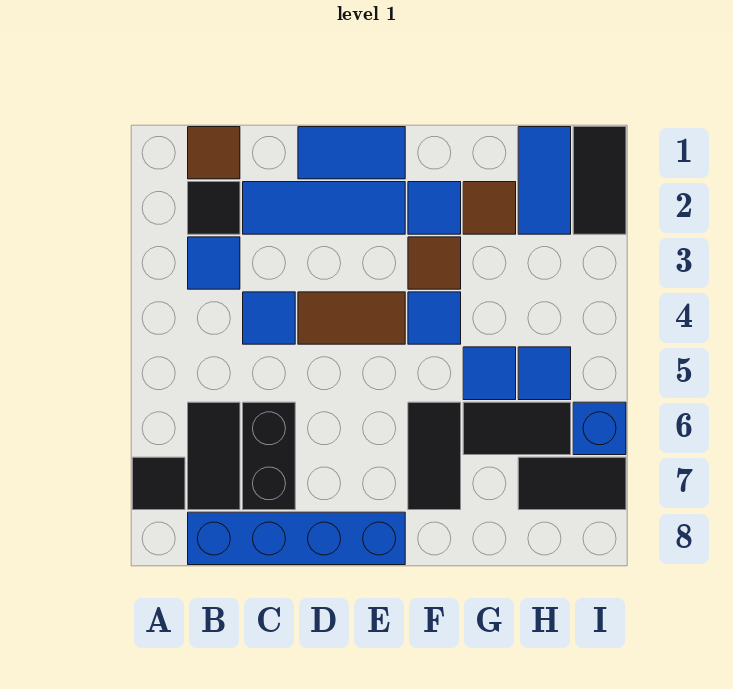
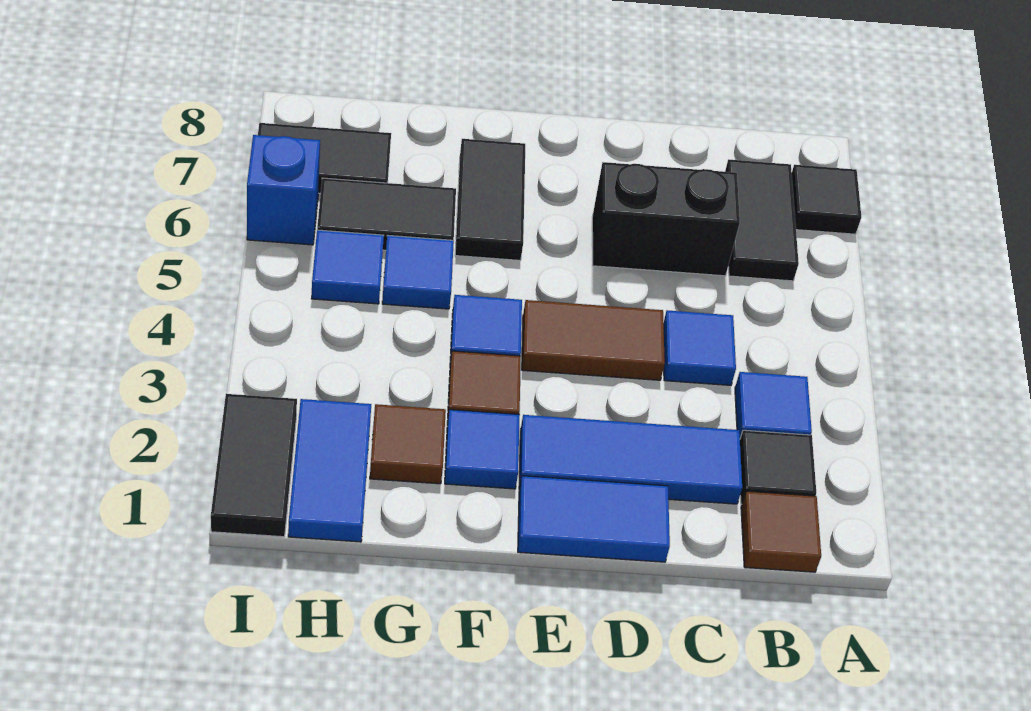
blue brick B8:E8 level 1 -> none
black brick C6:C7 level 1 -> black brick C6:D6 level 1

